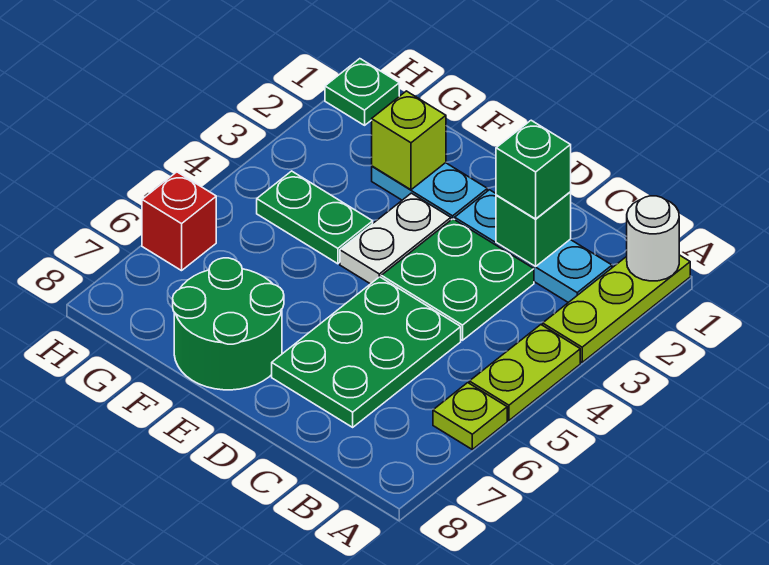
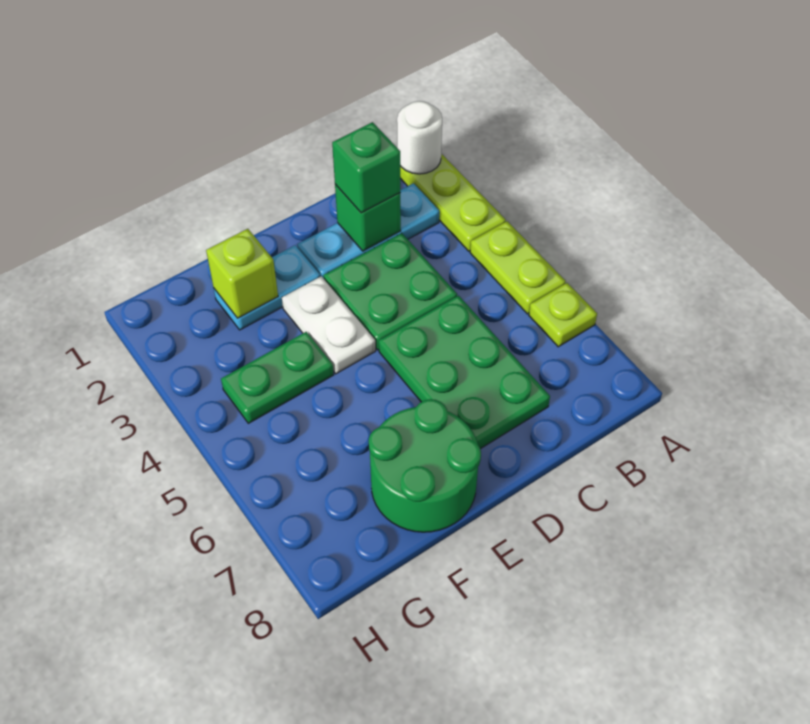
green plate H1 level 1 -> none
red brick H6 level 1 -> none

